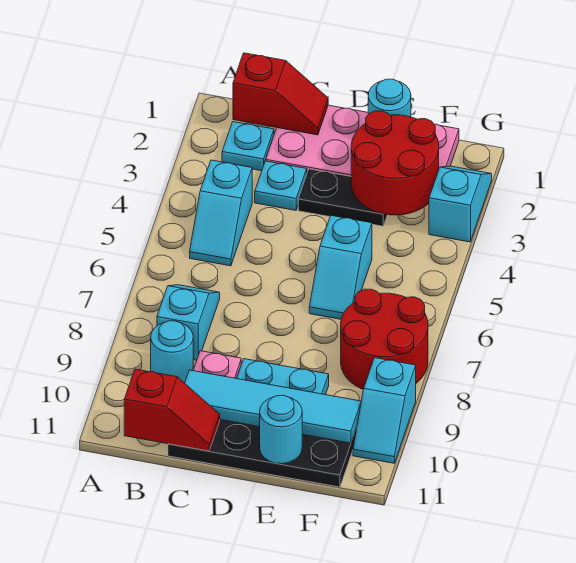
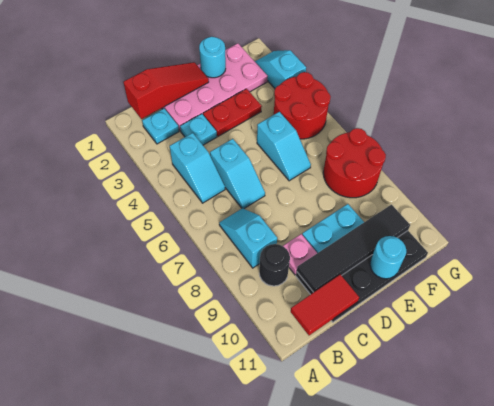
red slope B1:C1 level 2 top B -> red slope B1:D1 level 2 top B
cyan round brick B9 level 1 -> black round brick B9 level 1
red slope B11:C11 level 2 top B -> red tile B11:C11 level 2
cyan tile C10:F10 level 2 -> black tile C10:F10 level 2
black plate D3:E3 level 1 -> red plate D3:E3 level 1
red round brick E2:F3 level 2 -> red round brick F4:G5 level 1
cyan slope G9:G10 level 1 top 9 -> cyan slope C5:C6 level 1 top 5

